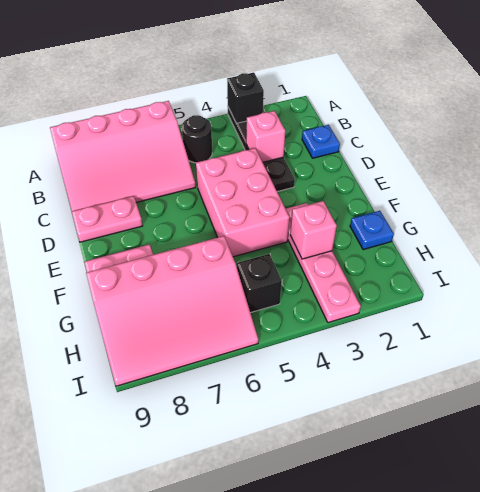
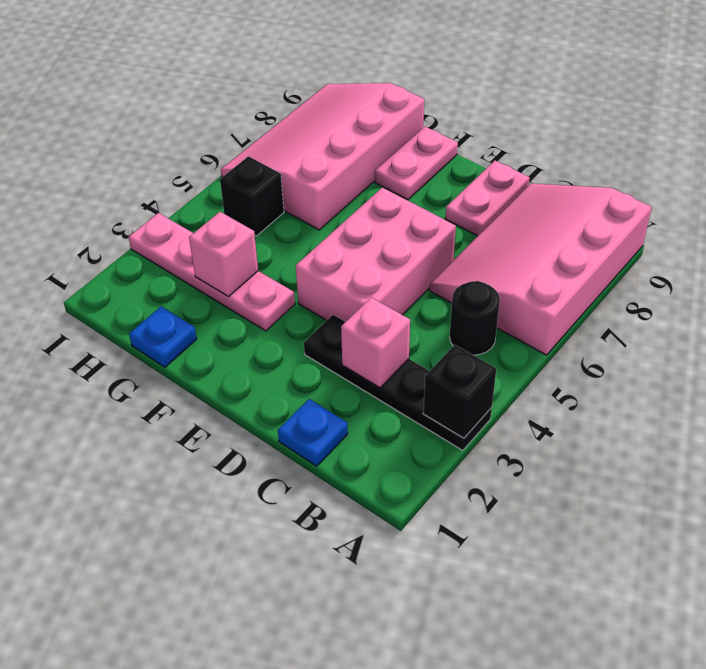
pink brick D4:F5 level 1 -> pink brick D4:E6 level 1

